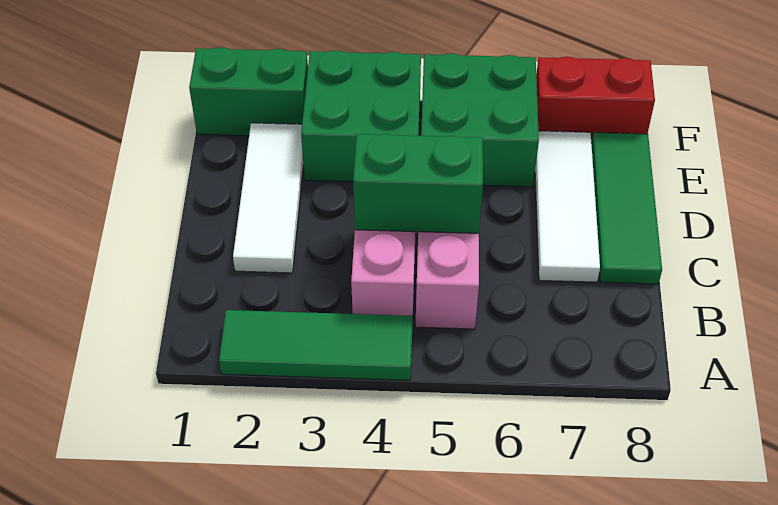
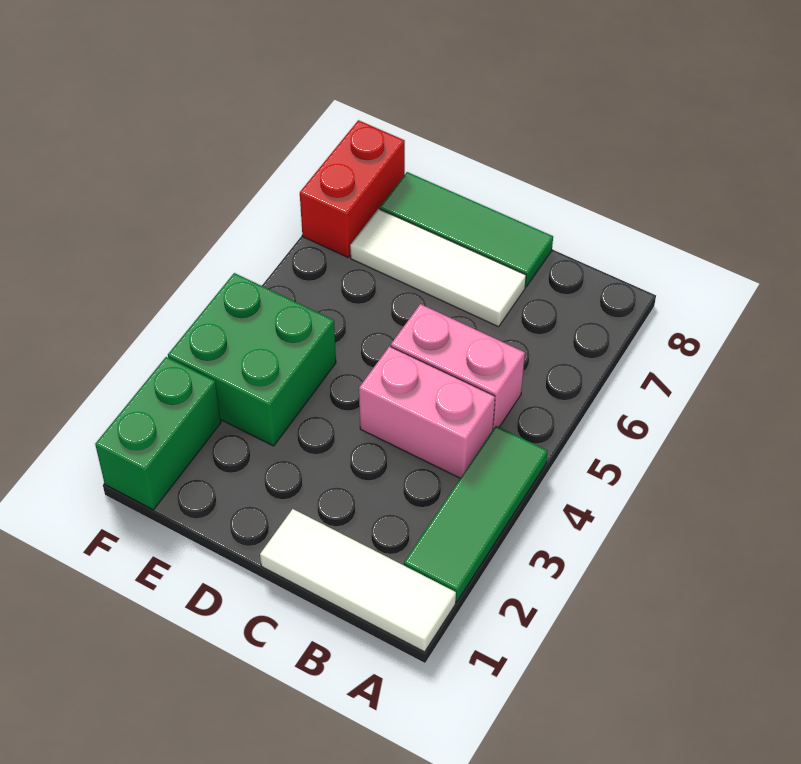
white tile C2:E2 level 1 -> white tile A1:C1 level 1
green brick C4:C5 level 2 -> none
green brick E5:F6 level 1 -> none

